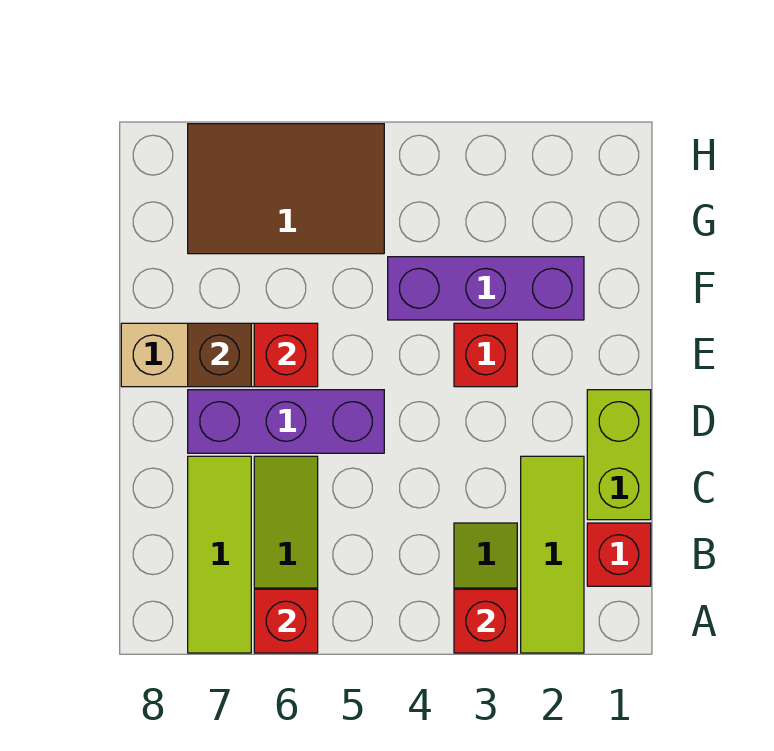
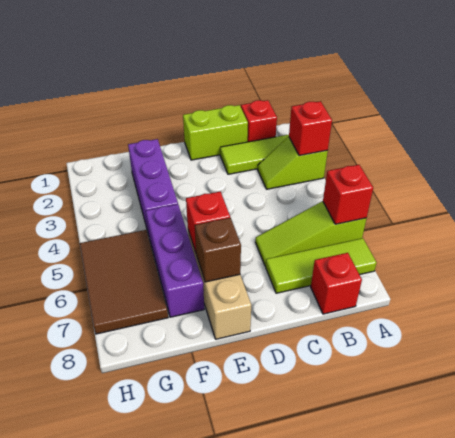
purple brick D5:D7 level 1 -> purple brick F5:F7 level 1
red brick E3 level 1 -> red brick B8 level 1

